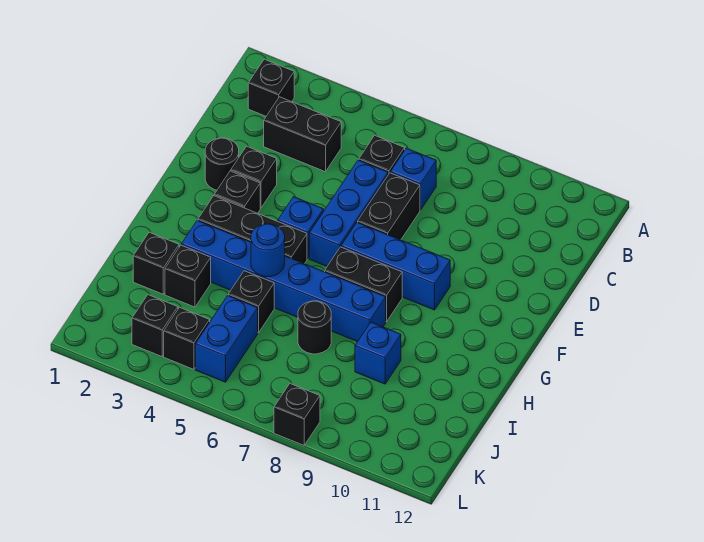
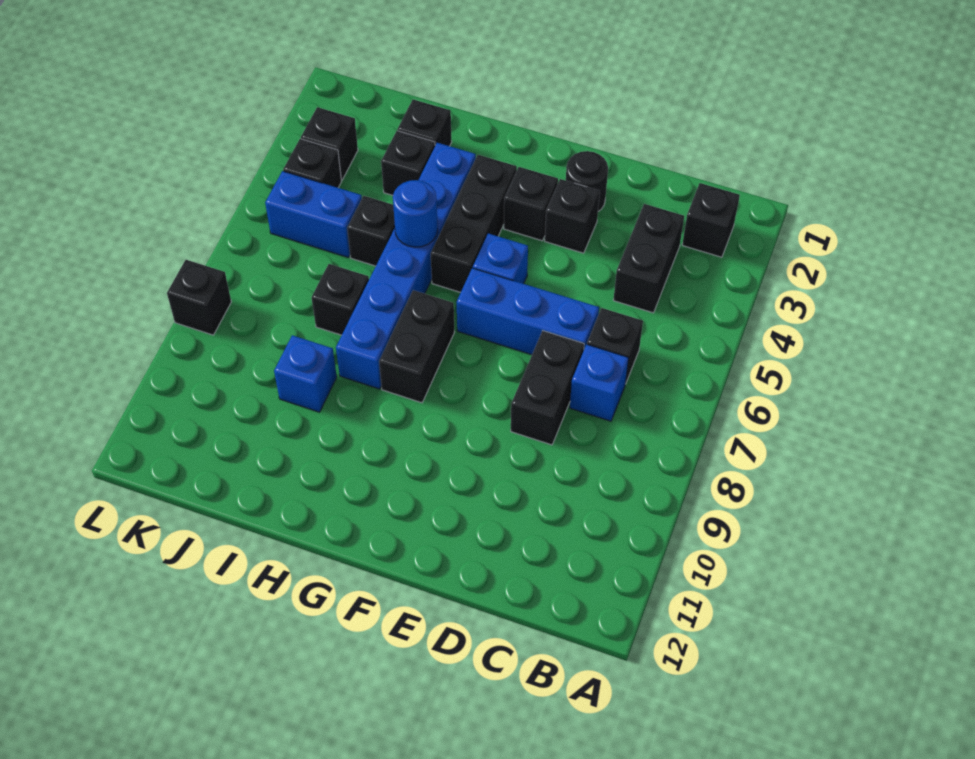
black brick D7:E7 level 1 -> black brick D7:D8 level 1
blue brick F7:F9 level 1 -> none
black round brick I7 level 1 -> black brick I7 level 1

